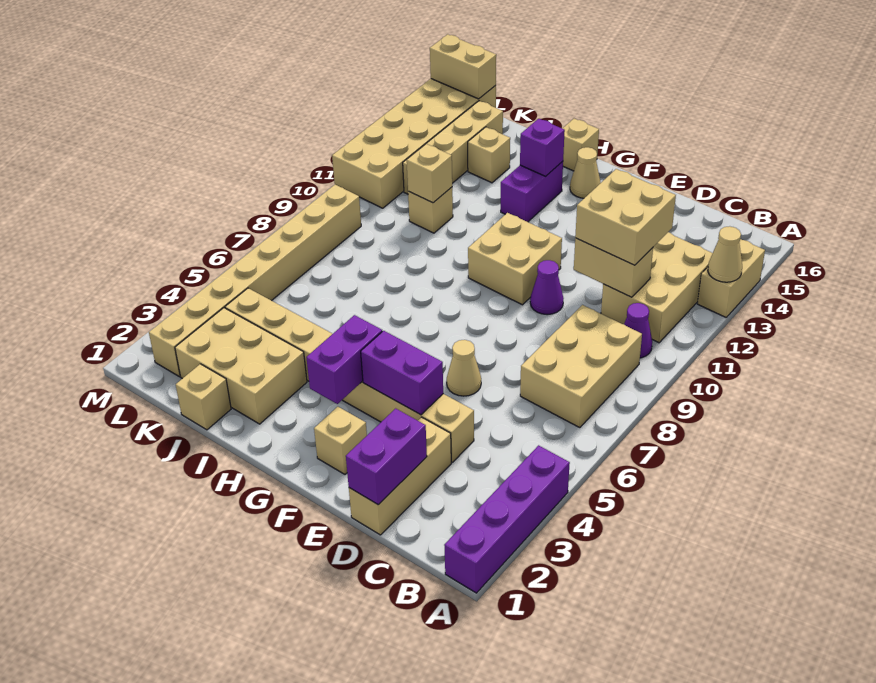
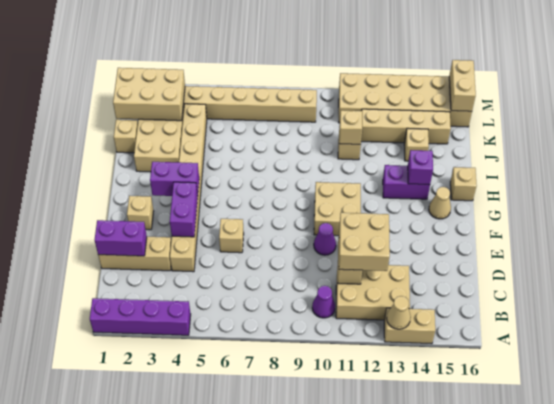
tan brick B7:C9 level 1 -> tan brick K1:L3 level 2
tan cone E6 level 1 -> tan brick E6 level 1

